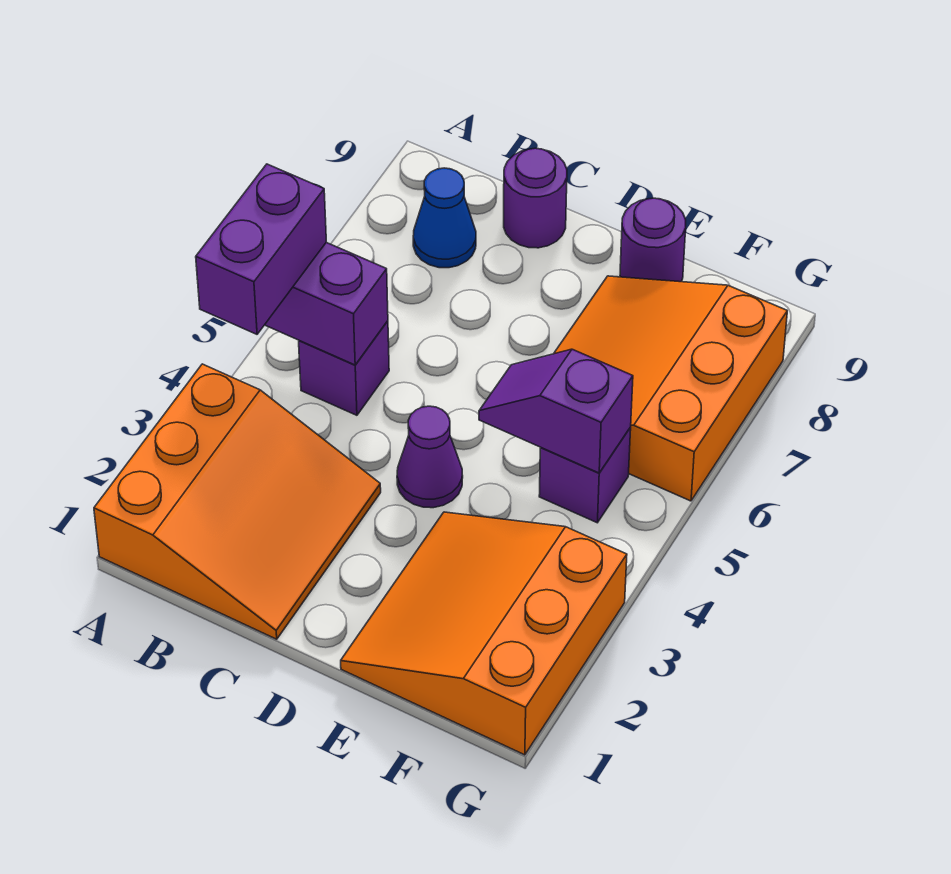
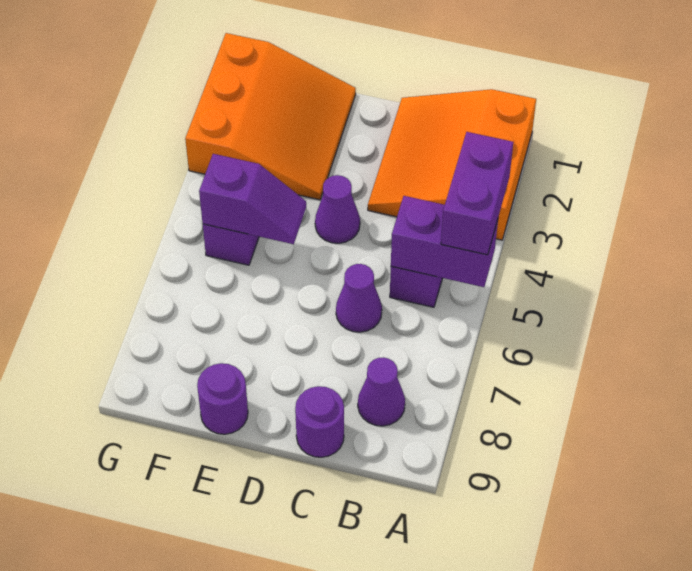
blue cone B8 level 1 -> purple cone B8 level 1
none -> purple cone C6 level 1
orange slope E6:G8 level 1 top G -> none

